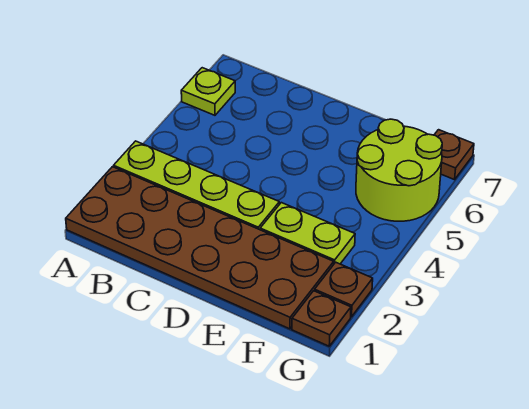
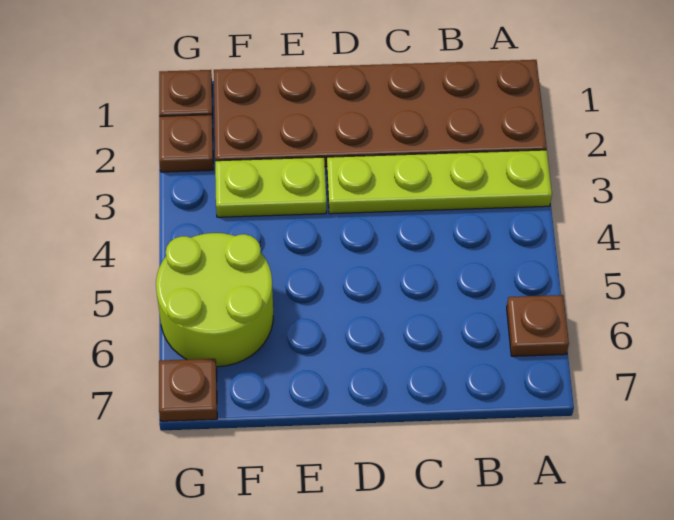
lime plate A6 level 1 -> brown plate A6 level 1

